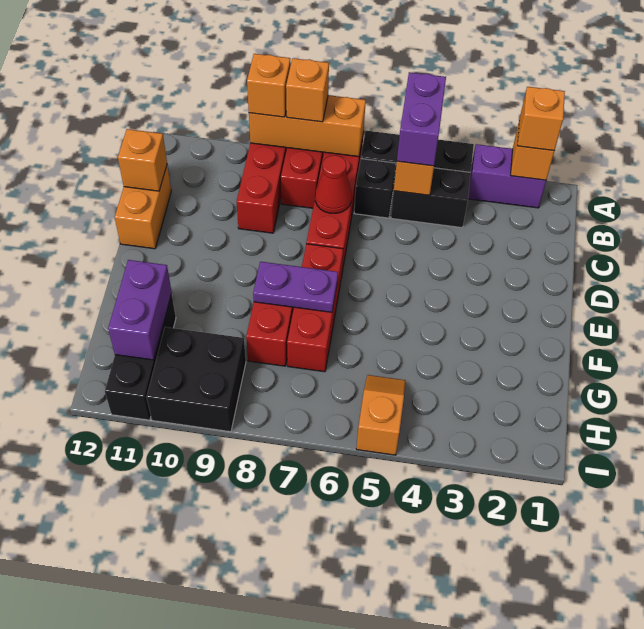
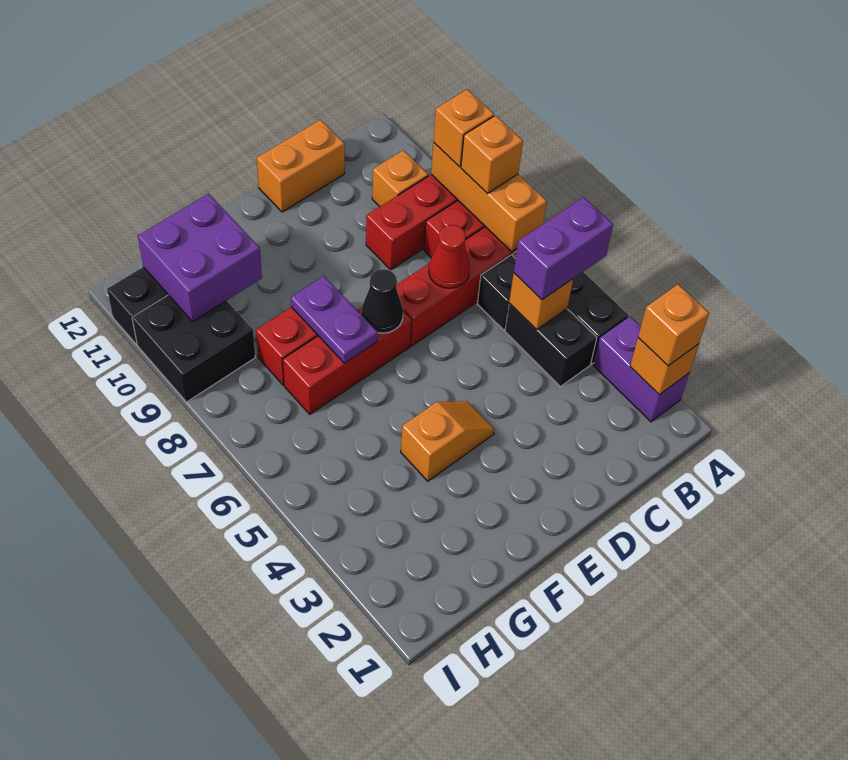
orange brick C12 level 2 -> orange brick B10 level 1
none -> black cone E7 level 2
purple brick G11:H11 level 2 -> purple brick G10:H11 level 2
orange slope H5:I5 level 1 top I -> orange slope E4:F4 level 1 top F

